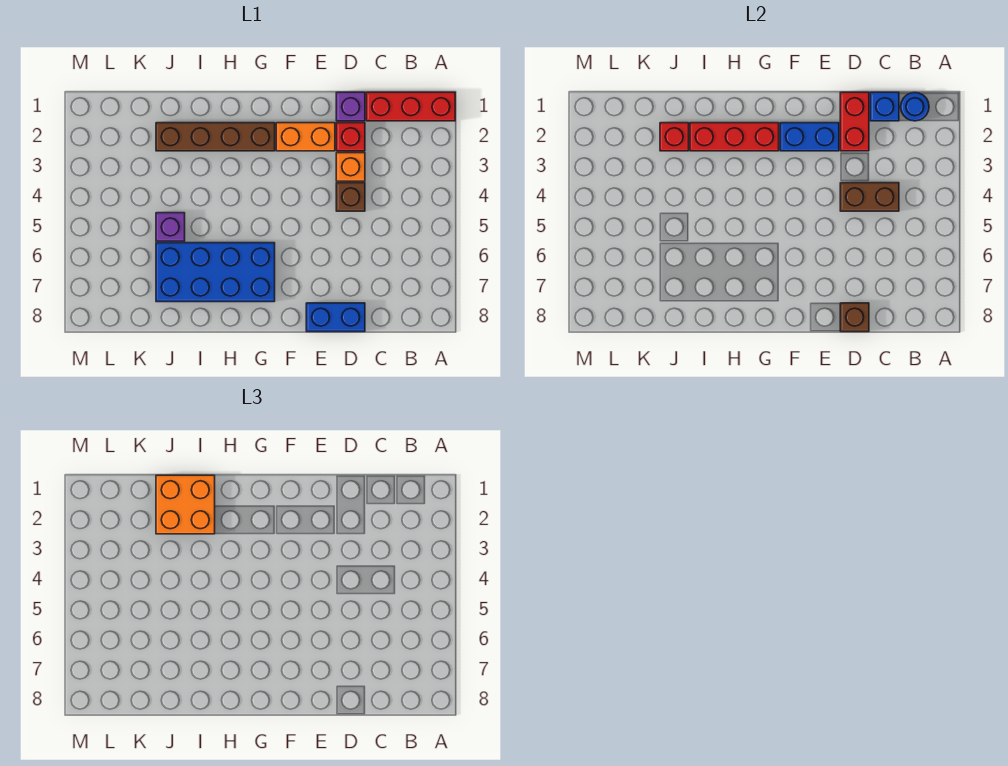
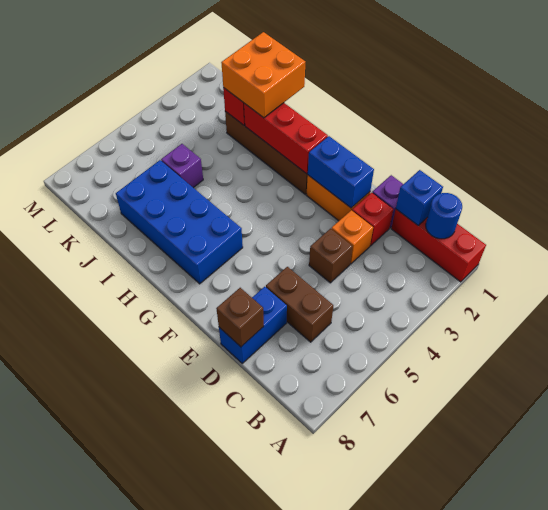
brown brick C4:D4 level 2 -> brown brick C6:D6 level 1
red brick D1:D2 level 2 -> none
blue brick D8:E8 level 1 -> blue brick D7:D8 level 1

